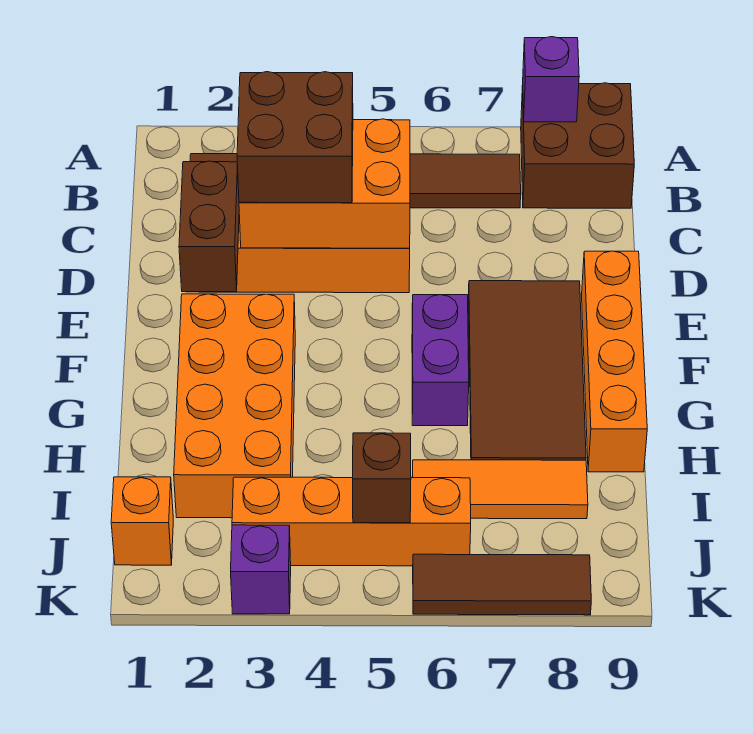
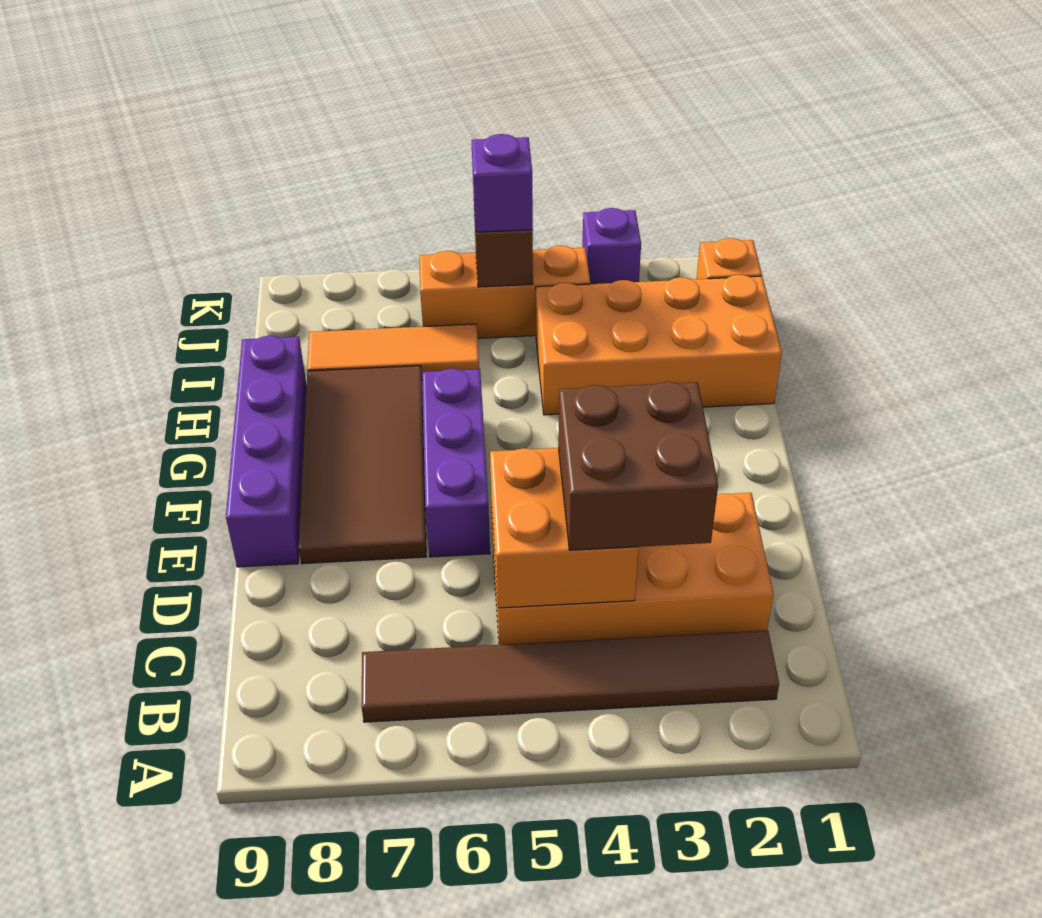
brown brick A8:B9 level 1 -> none
purple brick A8 level 2 -> purple brick J5 level 3
orange brick C3:D5 level 2 -> orange brick C4:D5 level 2
brown brick D2:E2 level 2 -> none
orange brick E9:H9 level 1 -> purple brick E9:H9 level 1
orange brick F2:I3 level 1 -> orange brick H1:I4 level 1
purple brick F6:G6 level 1 -> purple brick E6:G6 level 1
orange brick J3:J6 level 1 -> orange brick J4:J6 level 1
brown tile K6:K8 level 1 -> none

